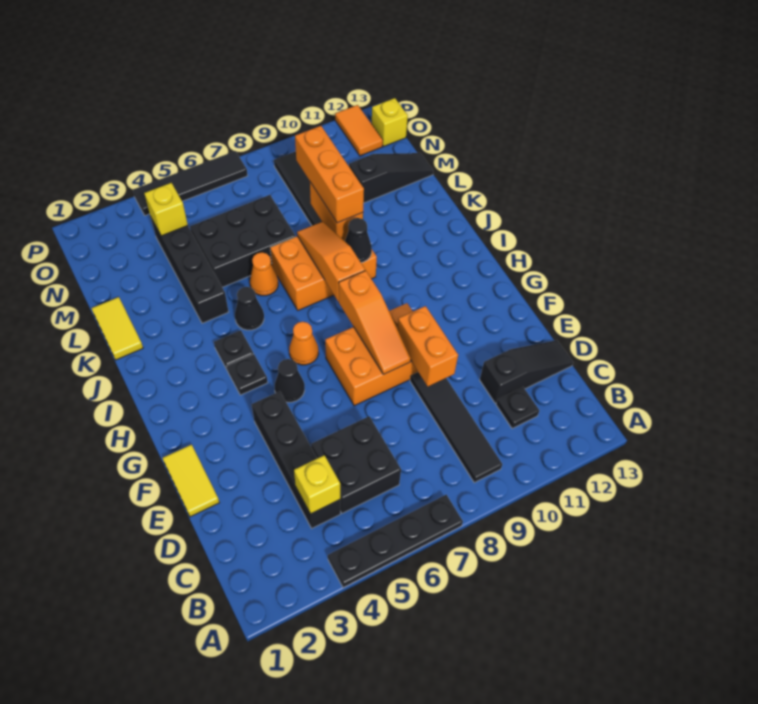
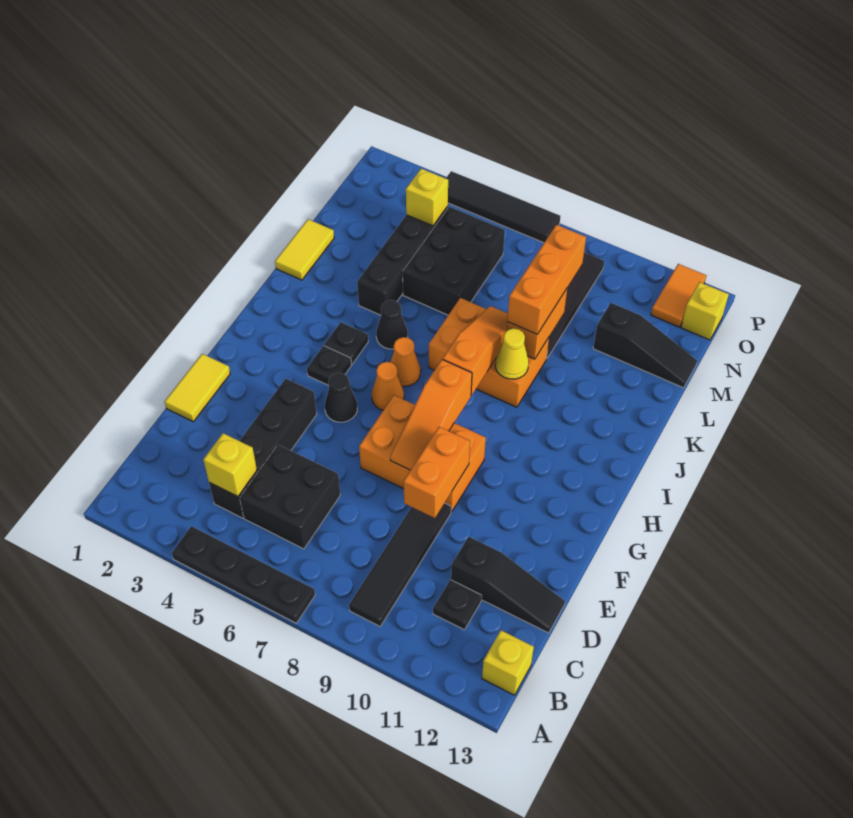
none -> yellow brick B13 level 1
black cone J9 level 2 -> yellow cone J9 level 2
orange cone K6 level 1 -> orange cone I6 level 1
black brick L5:M7 level 1 -> black brick L5:N6 level 1

